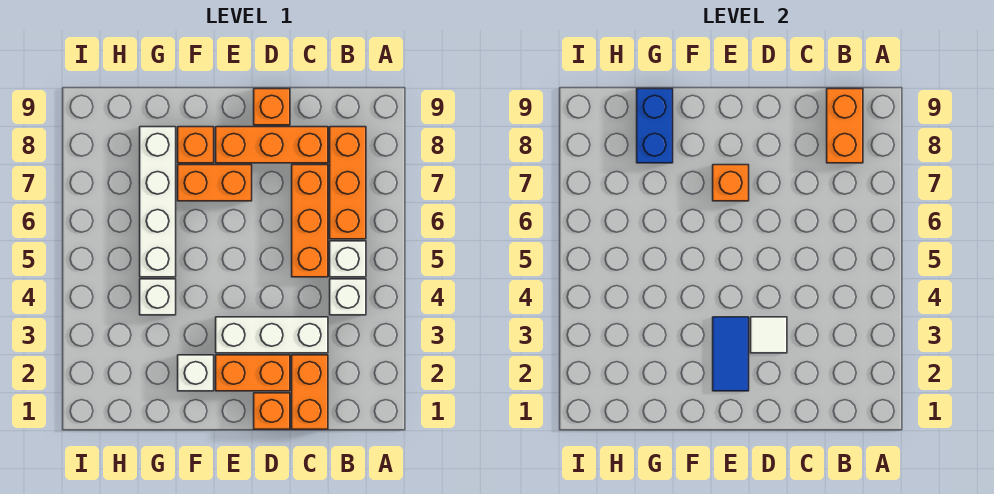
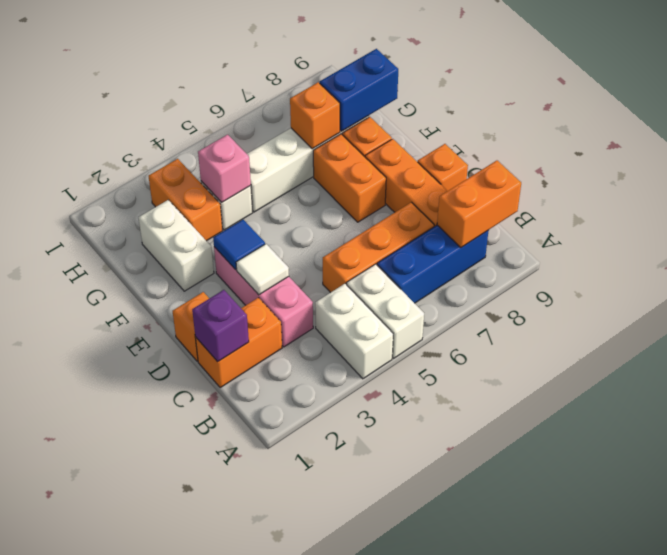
white brick B4 level 1 -> white brick A4:B4 level 1
white brick B5 level 1 -> white brick A5:B5 level 1
orange brick B6:B8 level 1 -> blue brick B6:B8 level 1
none -> purple brick C1 level 2
white brick C3:E3 level 1 -> pink brick C3:E3 level 1
orange brick D2:E2 level 1 -> orange brick G3:H3 level 1
blue tile E2:E3 level 2 -> blue tile E3 level 2
orange brick E7 level 2 -> orange brick G7 level 2
white brick F2 level 1 -> white brick F2:G2 level 1
none -> pink brick G4 level 2

